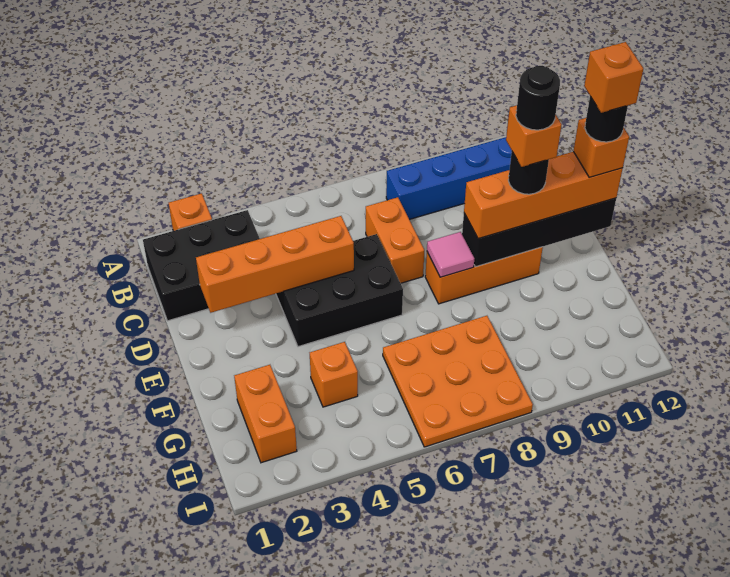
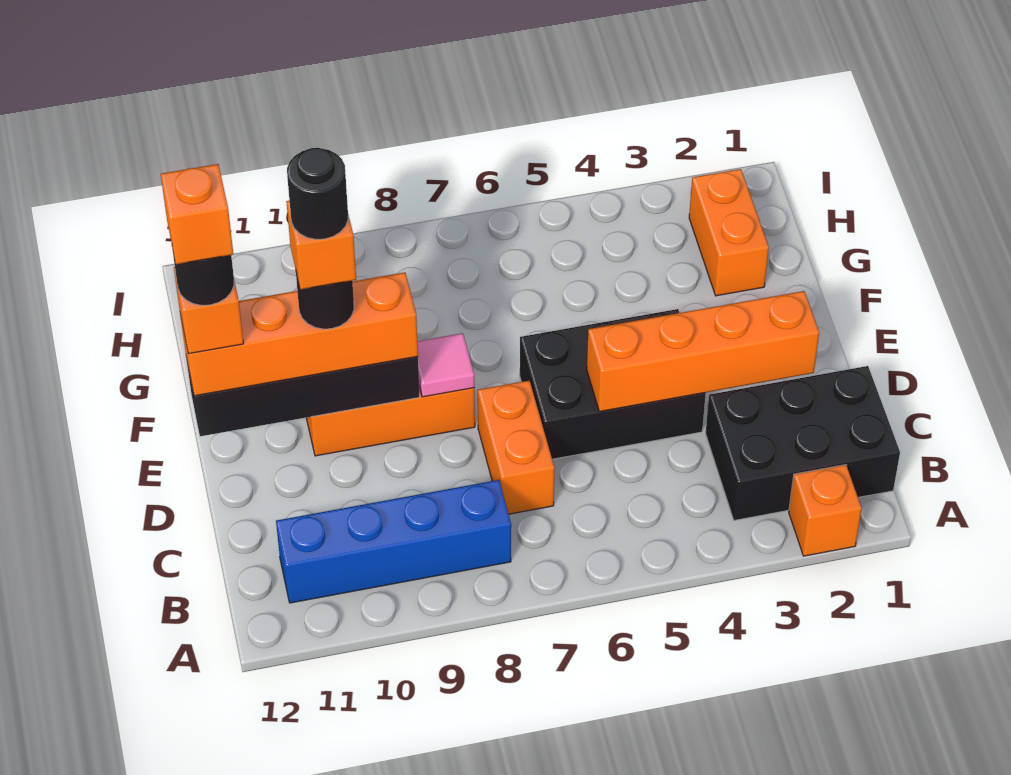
orange brick G4 level 1 -> none
orange plate G6:I8 level 1 -> none

